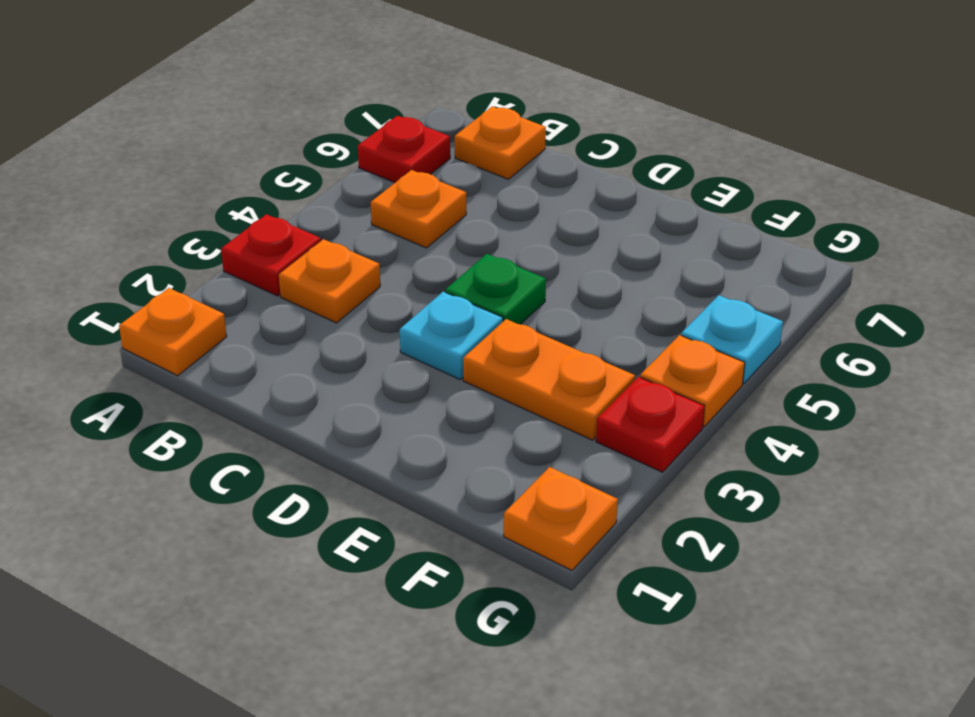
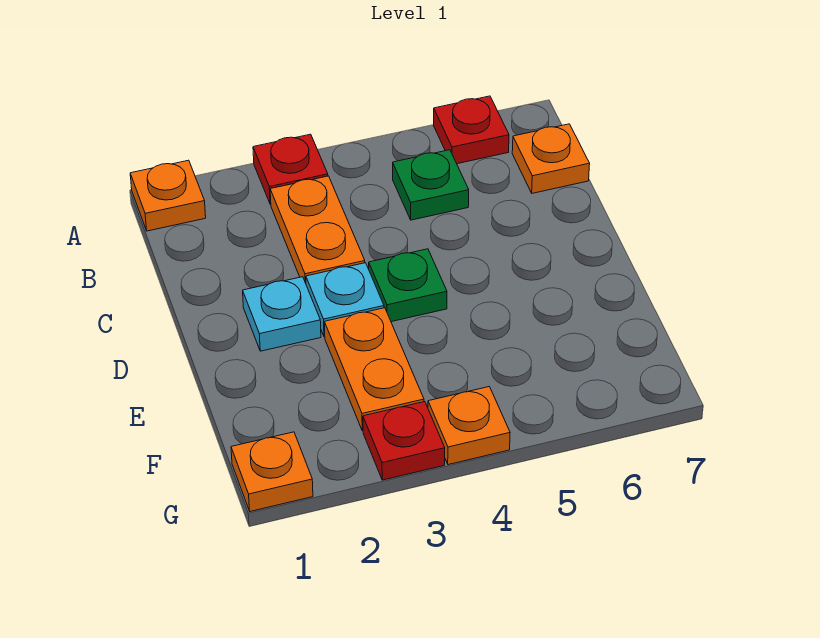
orange plate B3 level 1 -> orange plate B3:C3 level 1
orange plate B5 level 1 -> green plate B5 level 1
cyan plate G5 level 1 -> cyan plate D2 level 1

